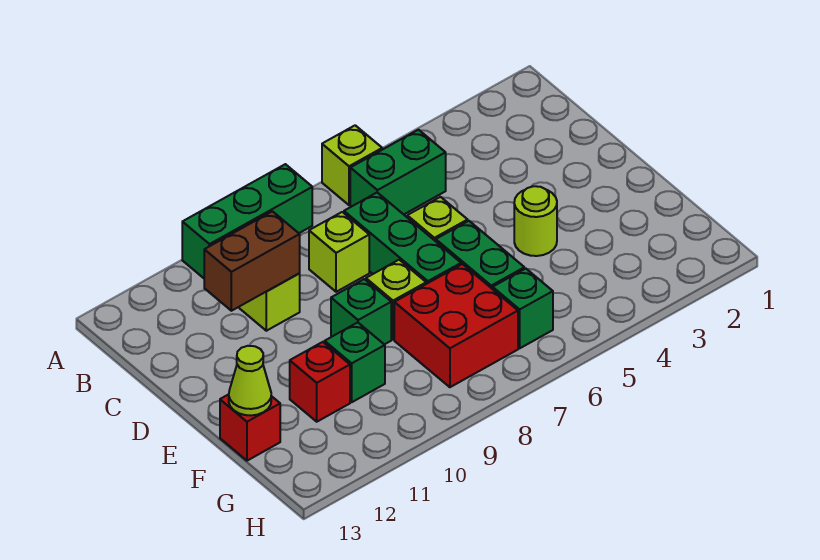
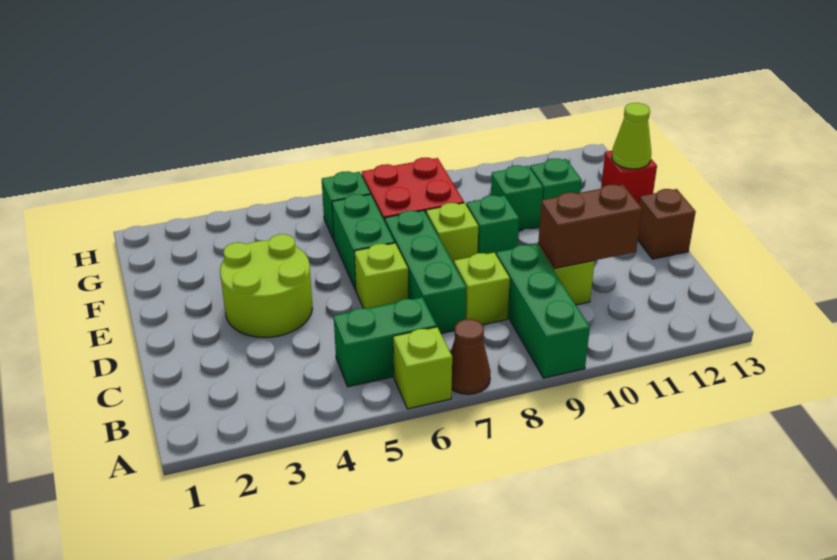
none -> brown cone A7 level 1
green brick A8:A10 level 1 -> green brick A9:C9 level 1
none -> brown brick D13 level 1
lime round brick E4 level 1 -> lime round brick D3:E4 level 1
red brick F11 level 1 -> green brick F11 level 1

